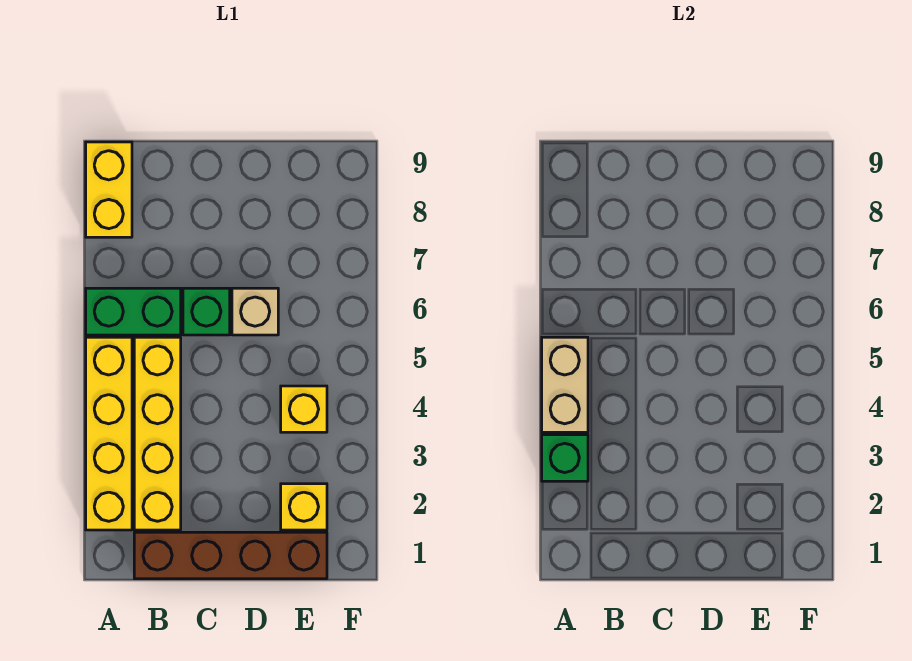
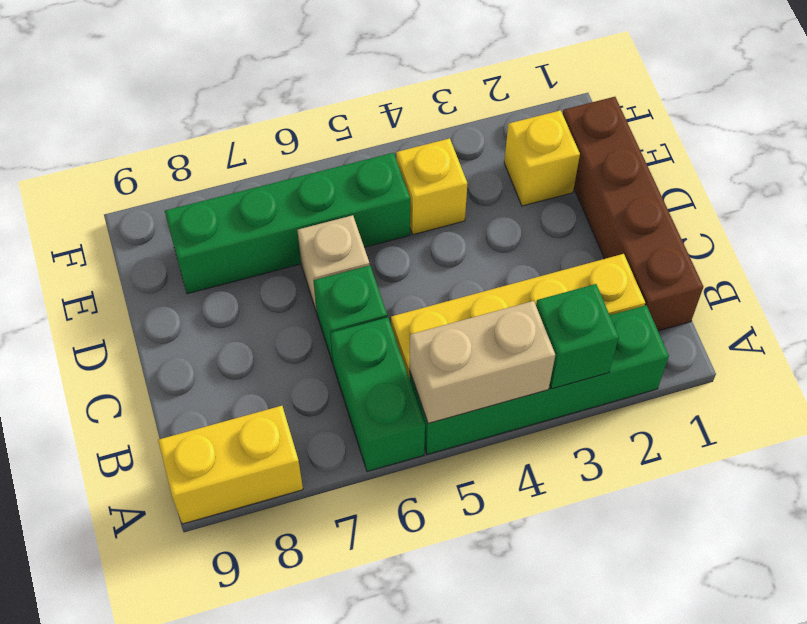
yellow brick A2:A5 level 1 -> green brick A2:A5 level 1
none -> green brick E5:E8 level 1

